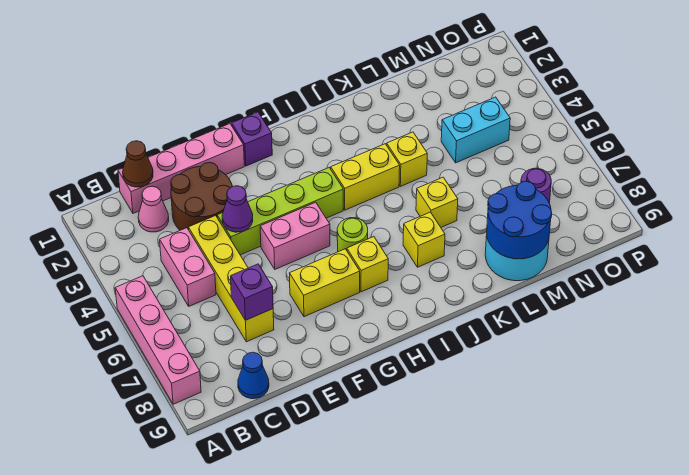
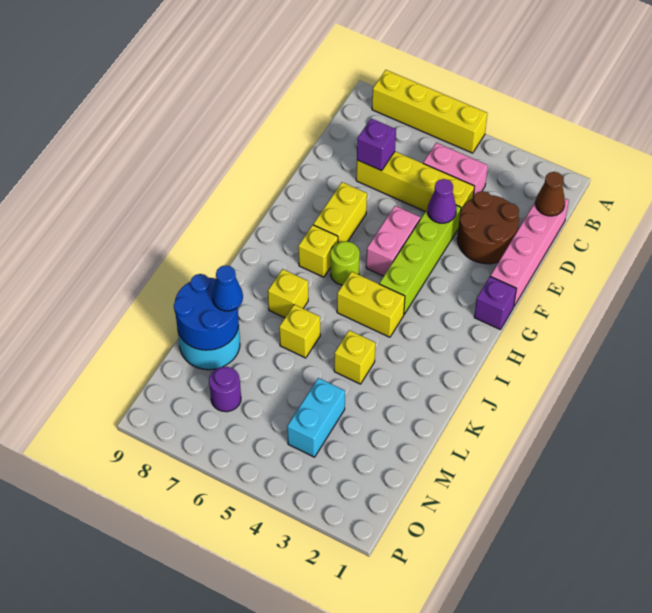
pink brick A5:A8 level 1 -> yellow brick A5:A8 level 1
pink cone C2 level 1 -> none
blue cone C9 level 1 -> blue cone L8 level 3
yellow brick I4:J4 level 1 -> yellow brick I4:I5 level 1

